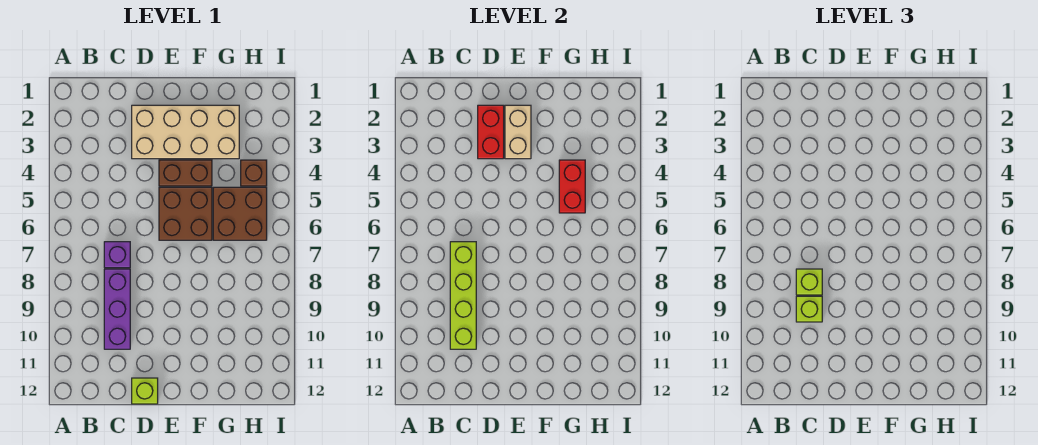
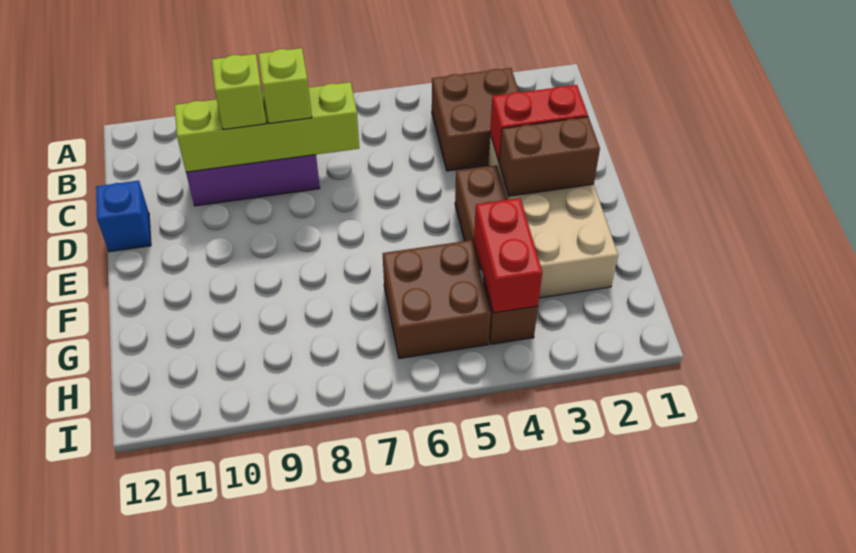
purple brick C7 level 1 -> none
lime brick D12 level 1 -> blue brick D12 level 1
tan brick E2:E3 level 2 -> brown brick E2:E3 level 2
brown brick E5:F6 level 1 -> brown brick B3:C4 level 1
red brick G4:G5 level 2 -> red brick G4:H4 level 2

